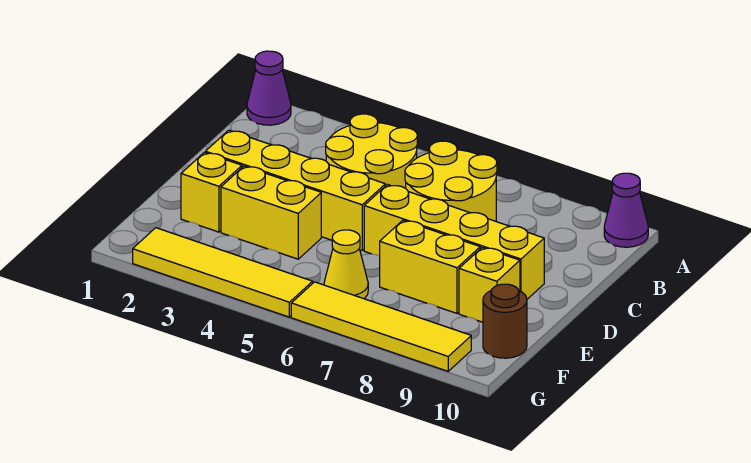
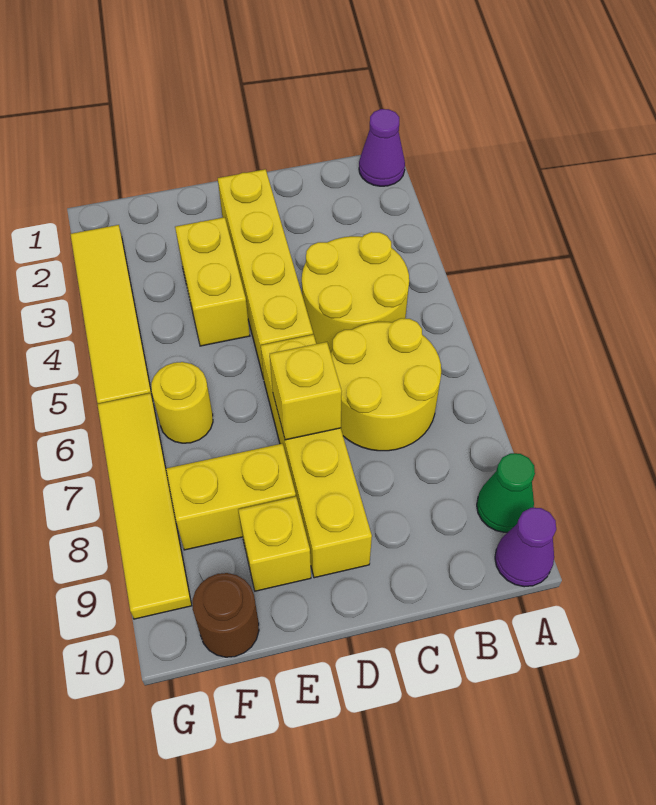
none -> green cone A9 level 1
yellow brick E2 level 1 -> yellow brick D7 level 2
yellow brick E7:E8 level 1 -> yellow brick E8:F8 level 1
yellow cone F6 level 1 -> yellow round brick F6 level 1

